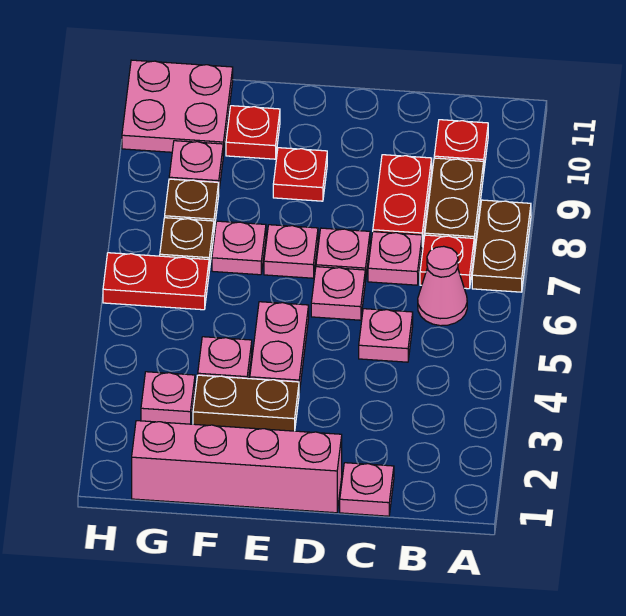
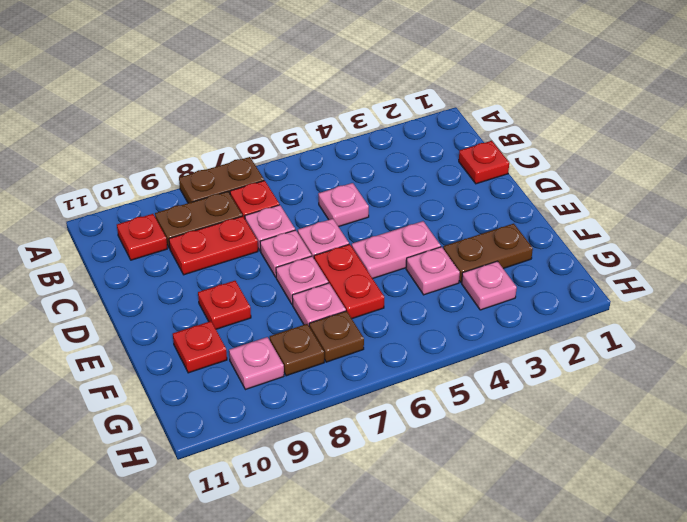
pink cone B6 level 1 -> none
pink plate C1 level 1 -> red plate C1 level 1
pink brick D1:G1 level 1 -> none
brown plate E3:F3 level 1 -> brown plate F2:F3 level 1
red plate G6:H6 level 1 -> red plate E6:F6 level 1
pink plate G10:H11 level 1 -> none

